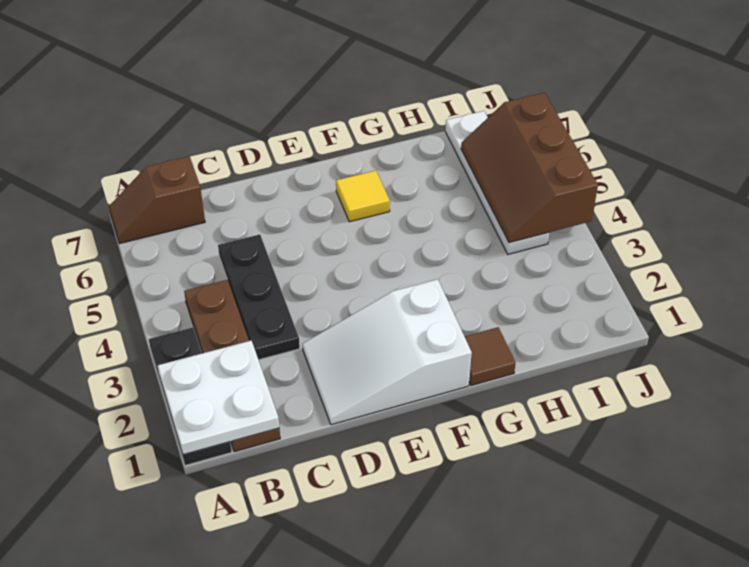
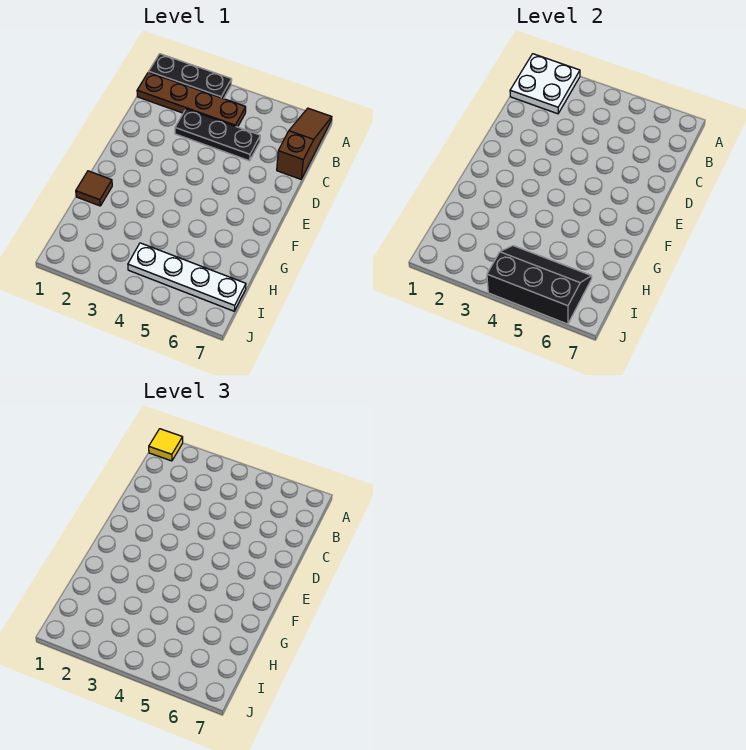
brown slope A7:B7 level 1 top B -> brown slope A7:C7 level 1 top C
white slope D1:F2 level 1 top F -> none
yellow tile F6 level 1 -> yellow tile A1 level 3
brown slope I4:J6 level 2 top J -> black slope I4:J6 level 2 top J

